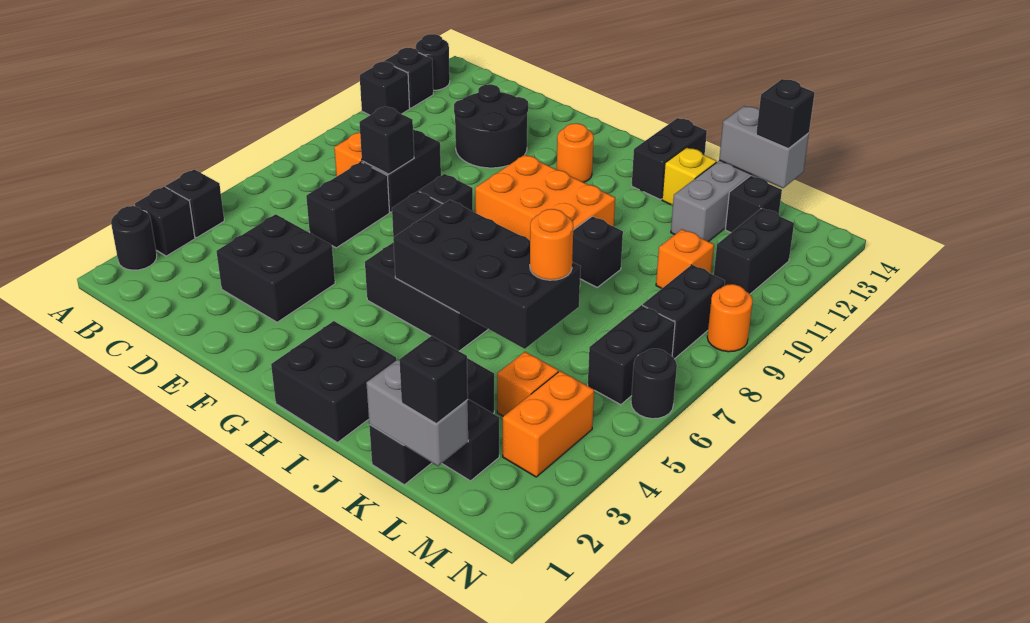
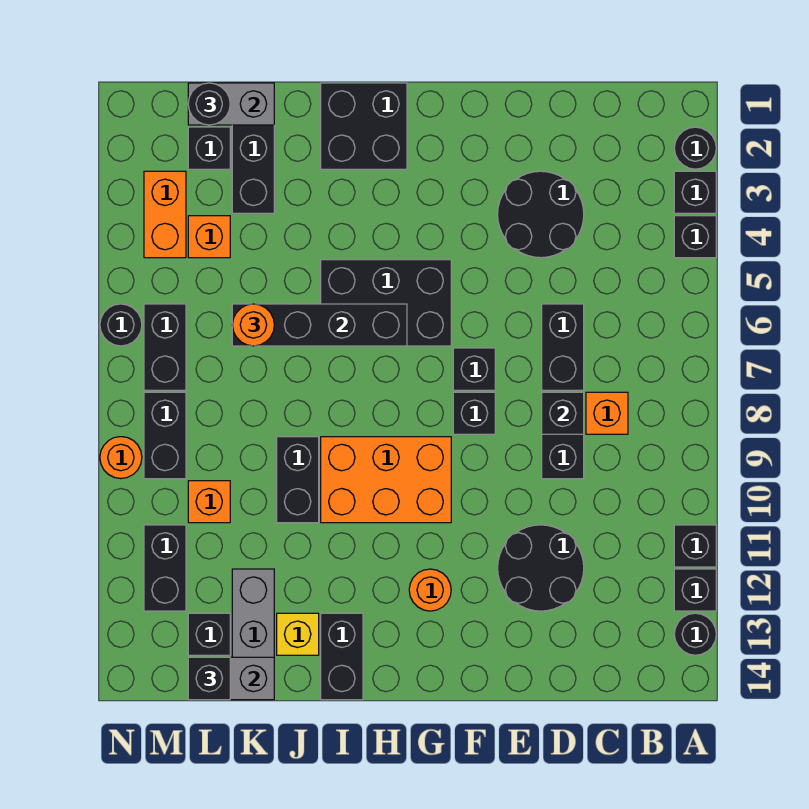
black brick D3:E4 level 1 -> black round brick D3:E4 level 1
black brick H5:K6 level 2 -> black brick H6:K6 level 2
black brick J9 level 1 -> black brick J9:J10 level 1
black brick L1 level 3 -> black round brick L1 level 3

